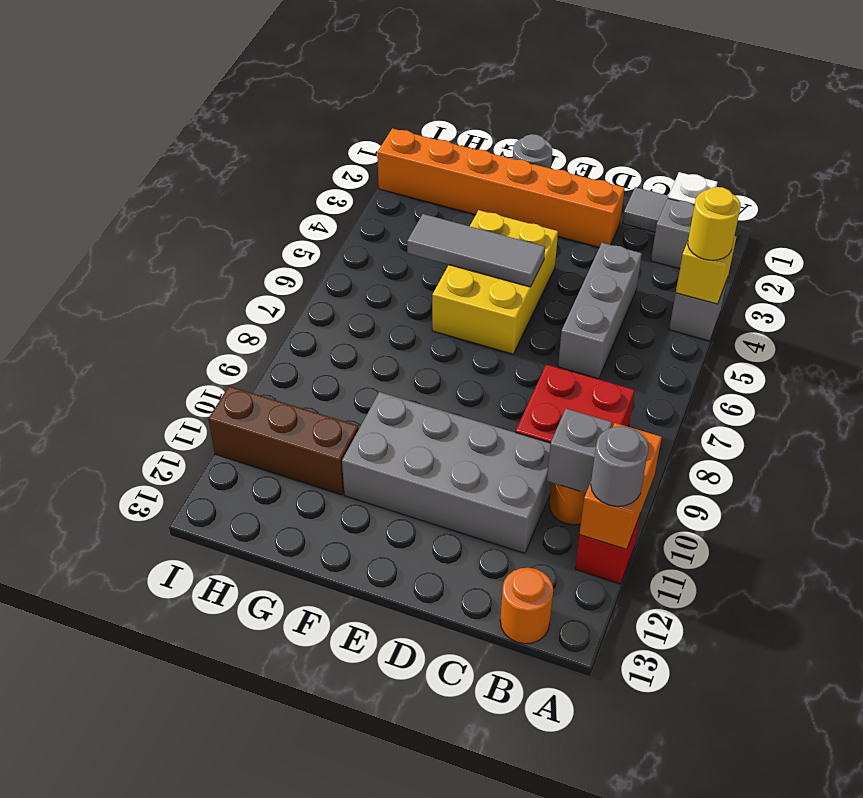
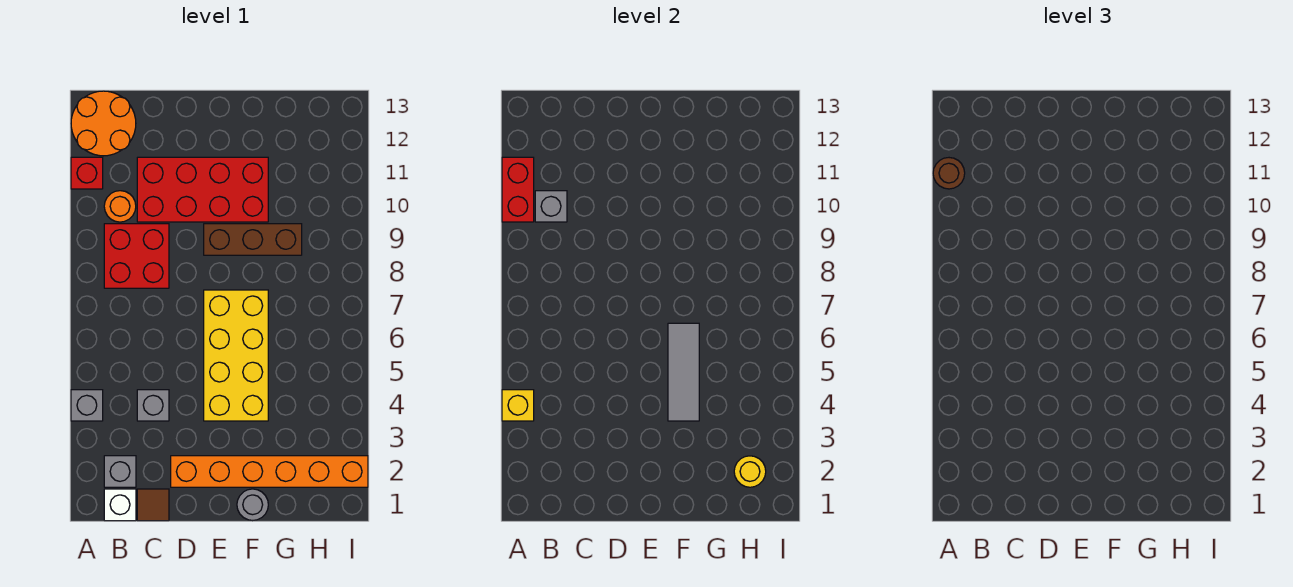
yellow round brick A4 level 3 -> yellow round brick H2 level 2
orange brick A10:A11 level 2 -> red brick A10:A11 level 2
grey round brick A11 level 3 -> brown round brick A11 level 3
orange round brick B13 level 1 -> orange round brick A12:B13 level 1
grey tile C1 level 1 -> brown tile C1 level 1
grey brick C4:C6 level 1 -> grey brick C4 level 1
grey brick C10:F11 level 1 -> red brick C10:F11 level 1
yellow brick E4:F6 level 1 -> yellow brick E4:F7 level 1
grey tile E5:G5 level 2 -> grey tile F4:F6 level 2
brown brick G11:I11 level 1 -> brown brick E9:G9 level 1

